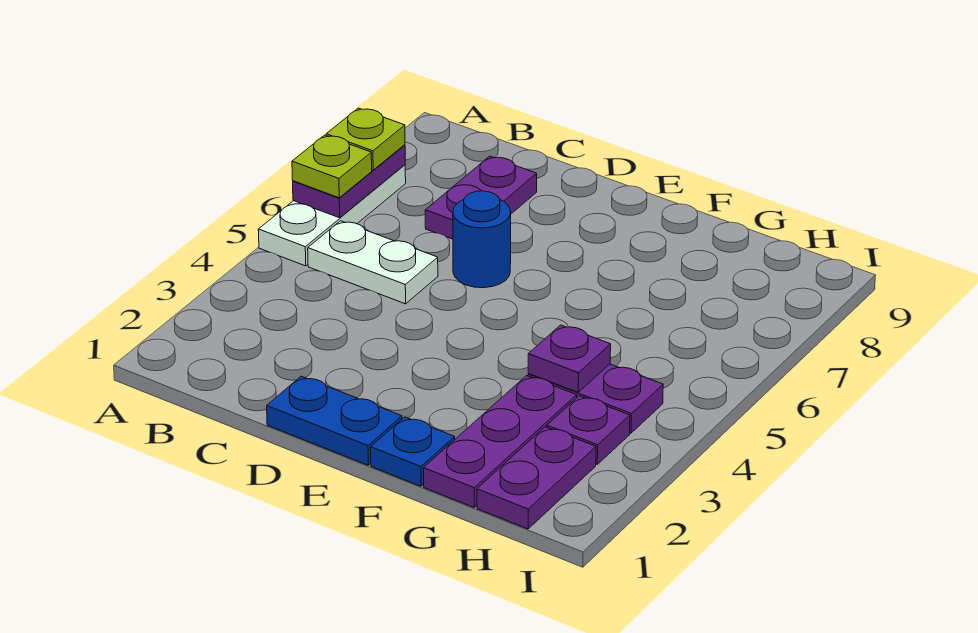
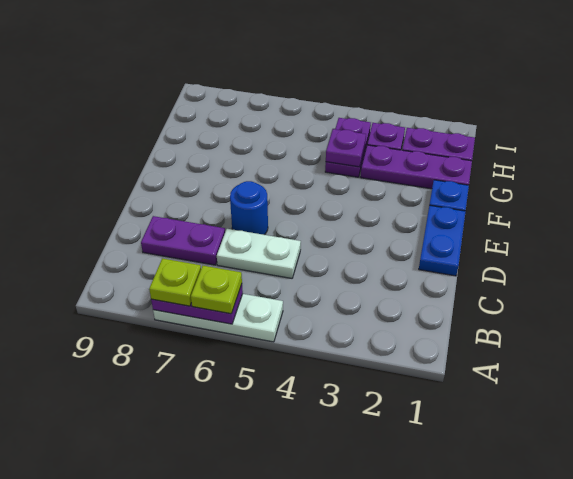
white plate B5:C5 level 1 -> white plate C5:C6 level 1

